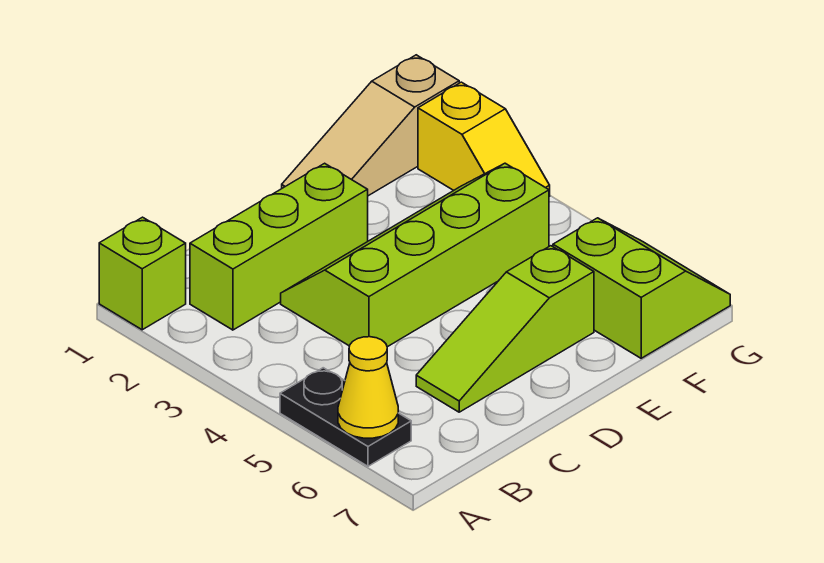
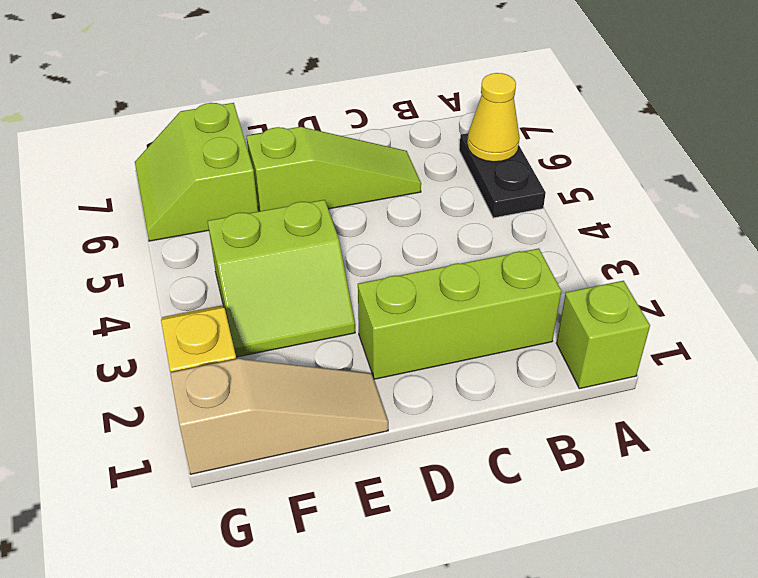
lime slope C3:F4 level 1 top 4 -> lime slope E3:F4 level 1 top 4

